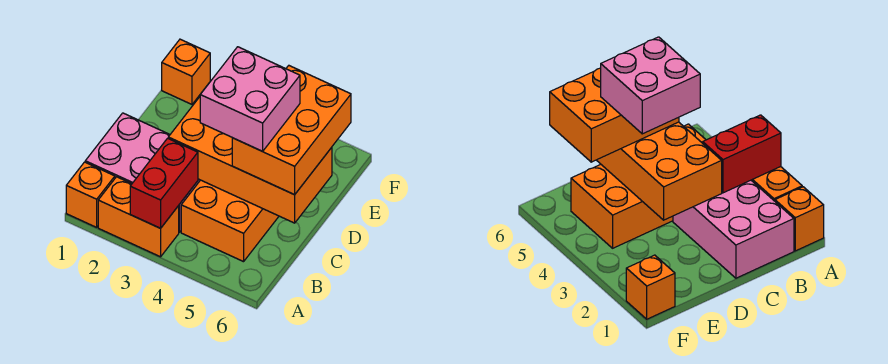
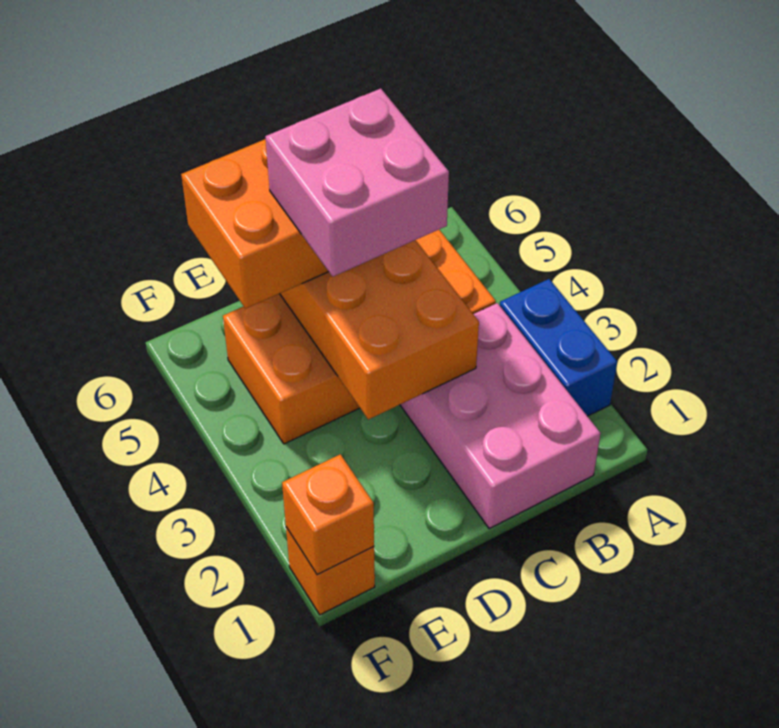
orange brick A1 level 1 -> orange brick F1 level 2
orange brick A2:A3 level 1 -> blue brick A2:A3 level 1
red brick A3:B3 level 2 -> none

